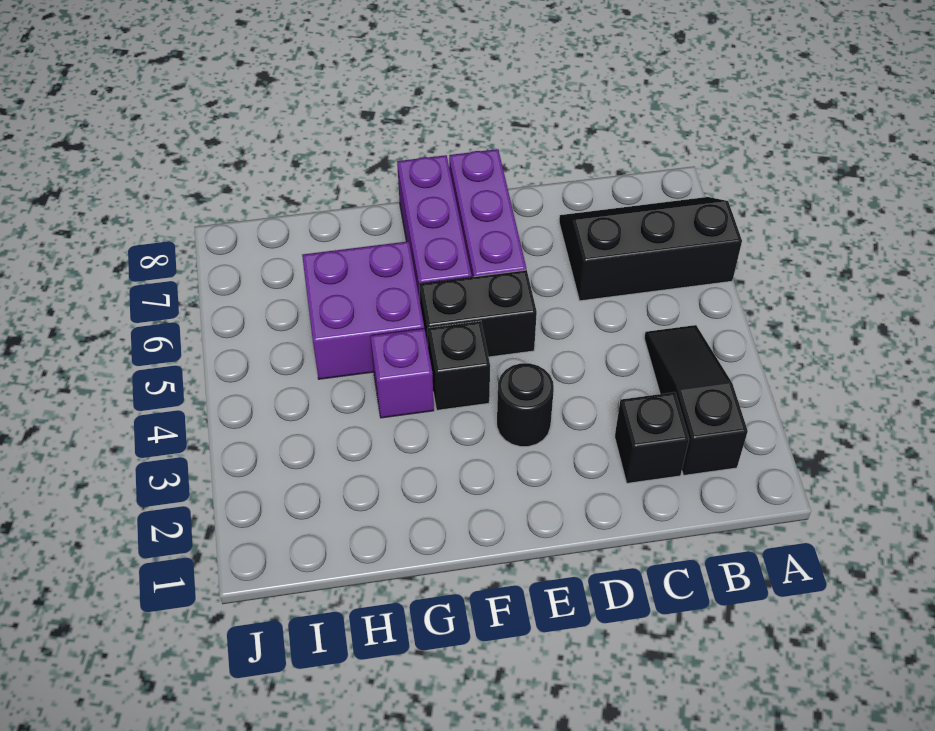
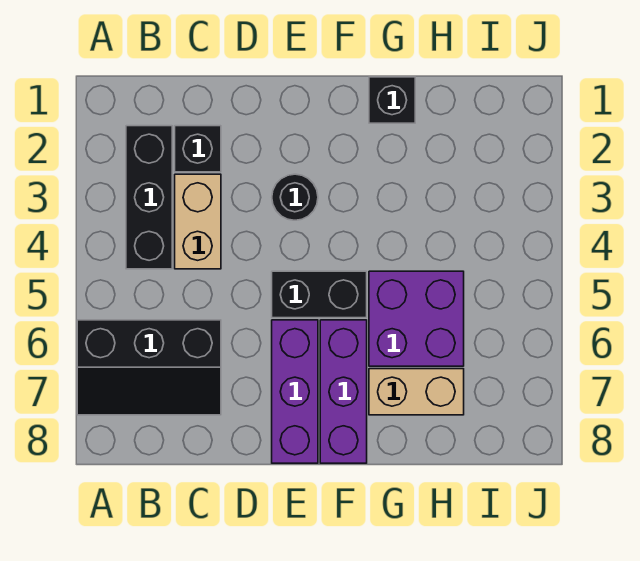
black slope B2:B4 level 1 top 2 -> black brick B2:B4 level 1
none -> tan brick C3:C4 level 1
black brick F4 level 1 -> black brick G1 level 1
purple brick G4 level 1 -> none
none -> tan brick G7:H7 level 1

